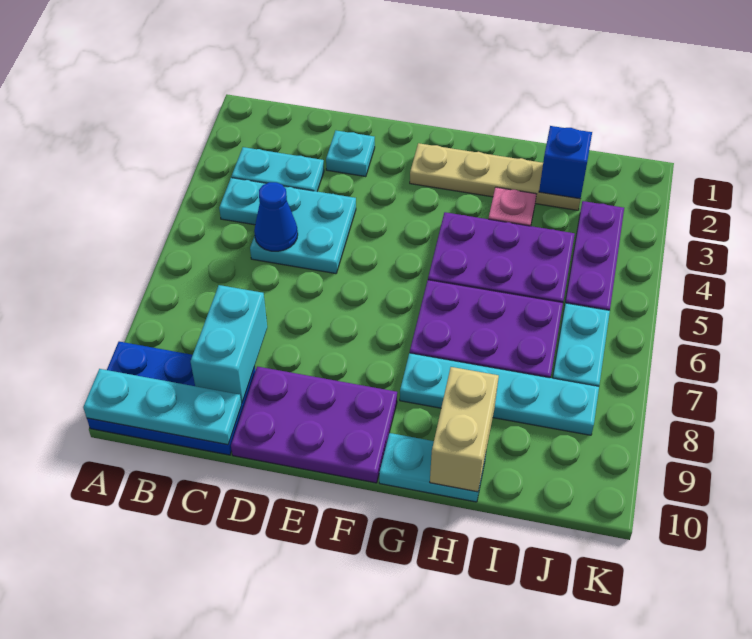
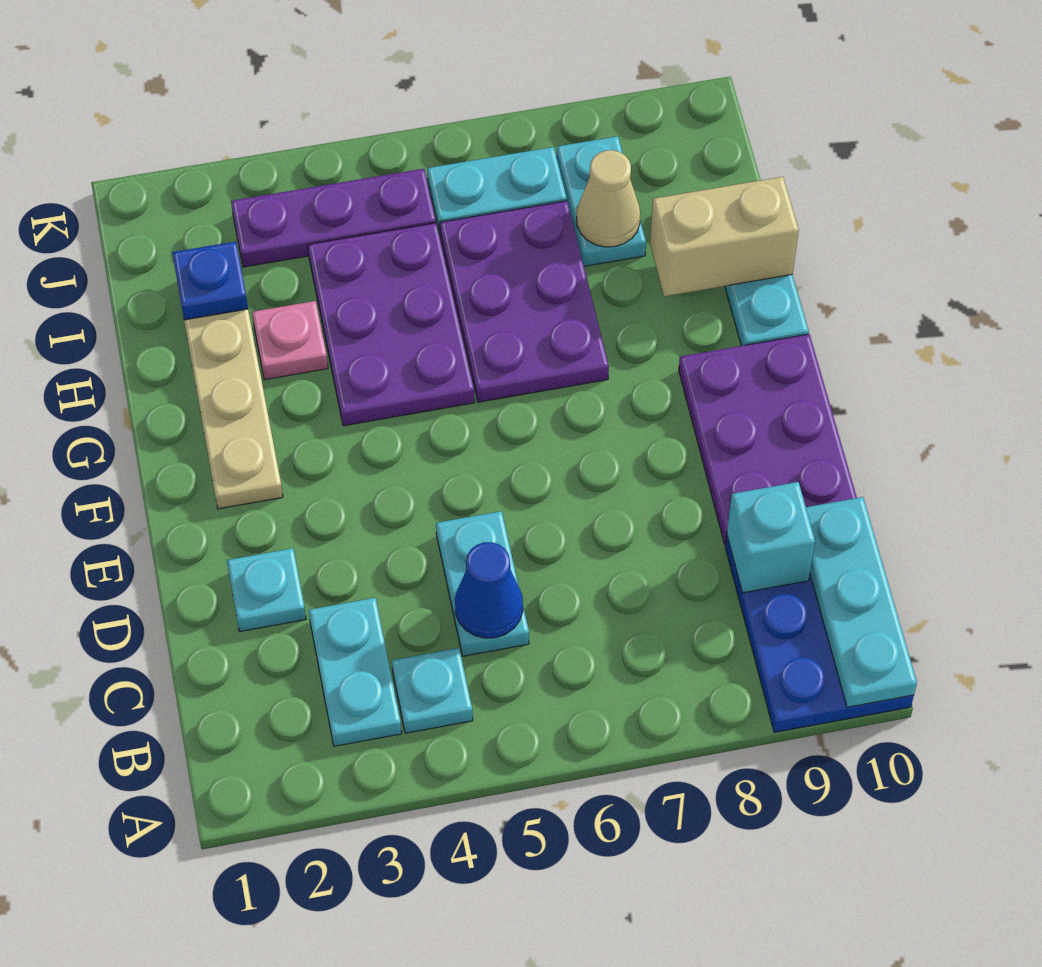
cyan plate C4:D5 level 1 -> cyan plate C5:D5 level 1
cyan brick C8:C9 level 2 -> cyan brick C9 level 2
cyan plate G8:J8 level 1 -> cyan plate I8:J8 level 1
blue brick I2 level 2 -> blue plate I2 level 2
none -> tan cone I8 level 2

